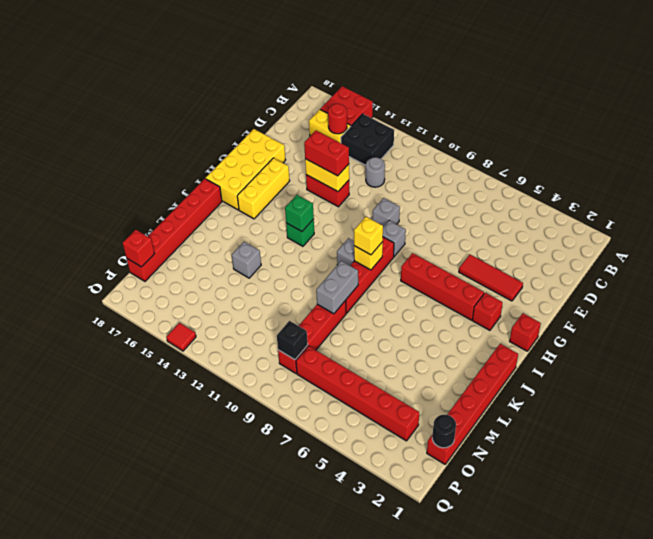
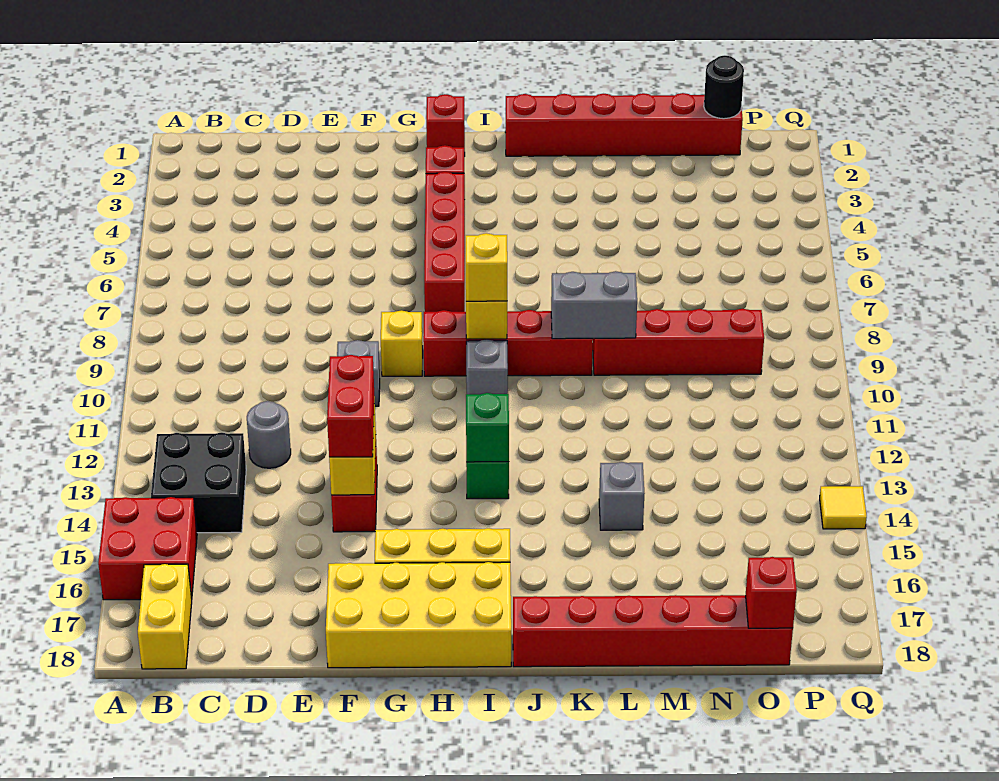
yellow brick C15:C16 level 1 -> yellow brick B17:B18 level 1
red round brick C15 level 2 -> none
red tile F3:F5 level 1 -> none
grey brick G9 level 1 -> yellow brick G9 level 1
red brick O3:O8 level 1 -> none
black brick O9 level 2 -> none
red tile Q14 level 1 -> yellow tile Q14 level 1

